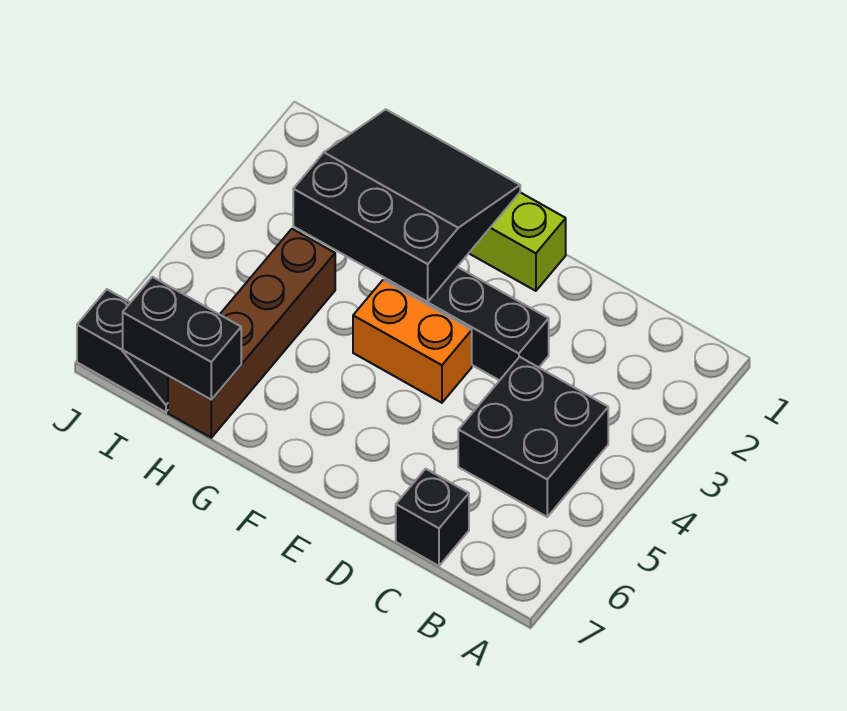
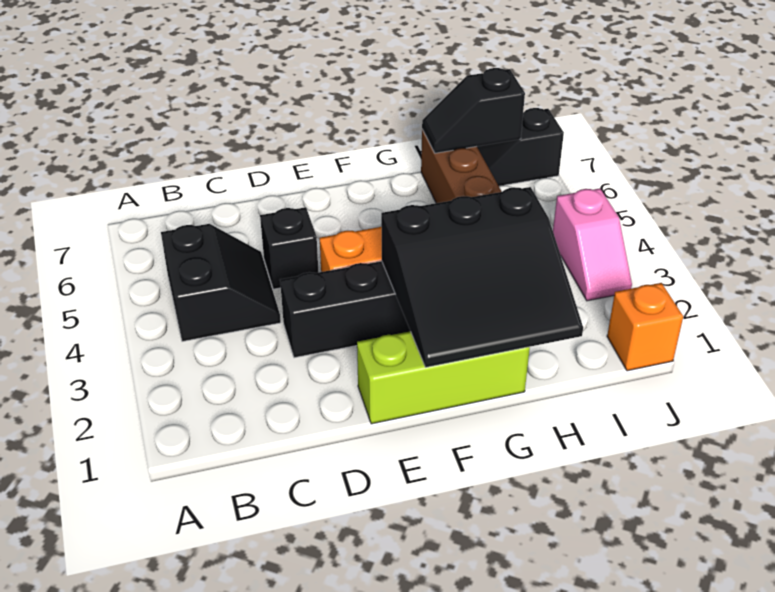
black brick B4:C5 level 1 -> black slope B4:C5 level 1 top B
black brick C7 level 1 -> black brick D5 level 1
black brick H7:I7 level 2 -> black slope H7:I7 level 2 top I
none -> orange brick J1 level 1
none -> pink slope J3:J4 level 1 top 4

